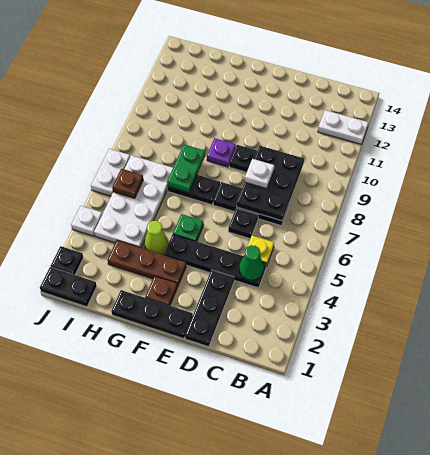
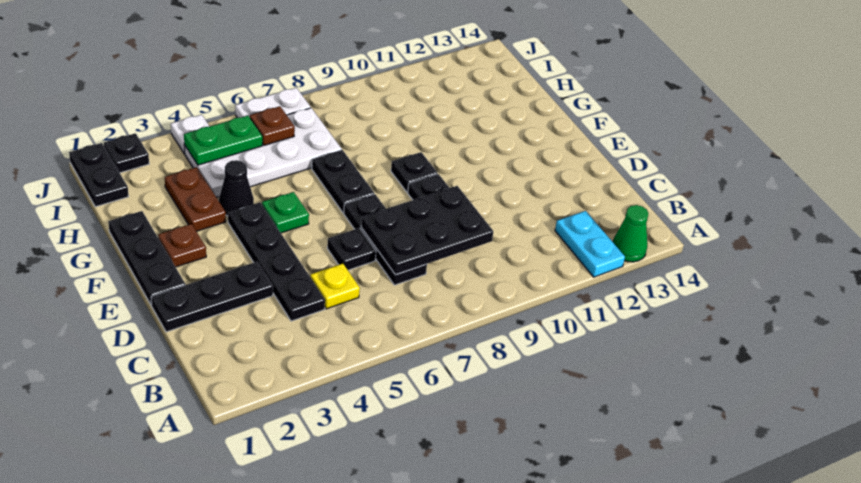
white plate A12:B12 level 1 -> cyan plate A12:B12 level 1
green cone C4 level 2 -> green cone A13 level 1
white plate D8 level 3 -> none
brown plate F3:H3 level 1 -> brown plate G3:H3 level 1
purple plate F9 level 1 -> black plate F9 level 1
lime cone G4 level 1 -> black cone G4 level 1
green plate G7:G8 level 2 -> green plate I4:I5 level 2

